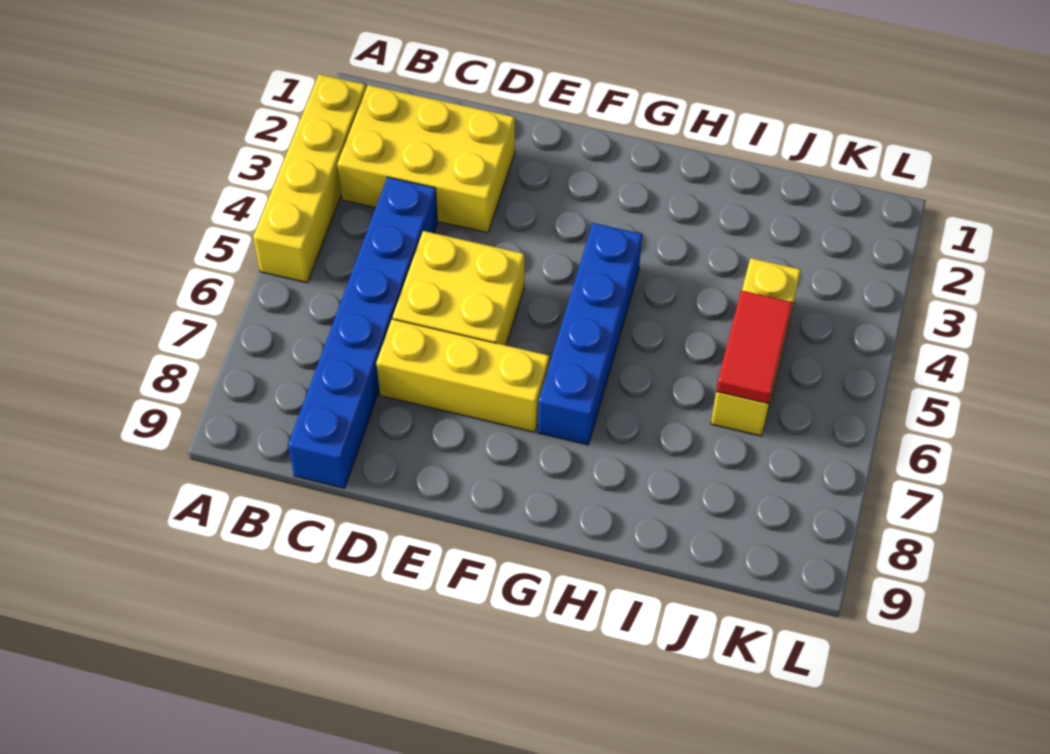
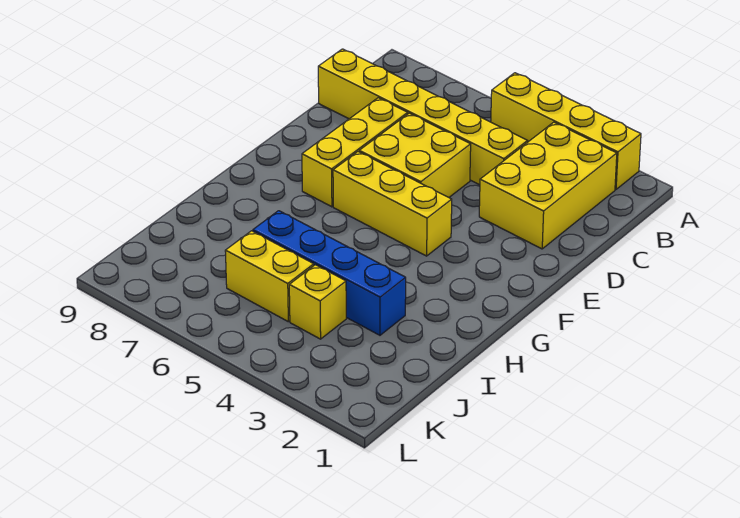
blue brick C4:C9 level 1 -> yellow brick C4:C9 level 1
none -> yellow brick F4:F6 level 1
blue brick G4:G7 level 1 -> blue brick I3:I6 level 1
red tile J5:J6 level 2 -> none

